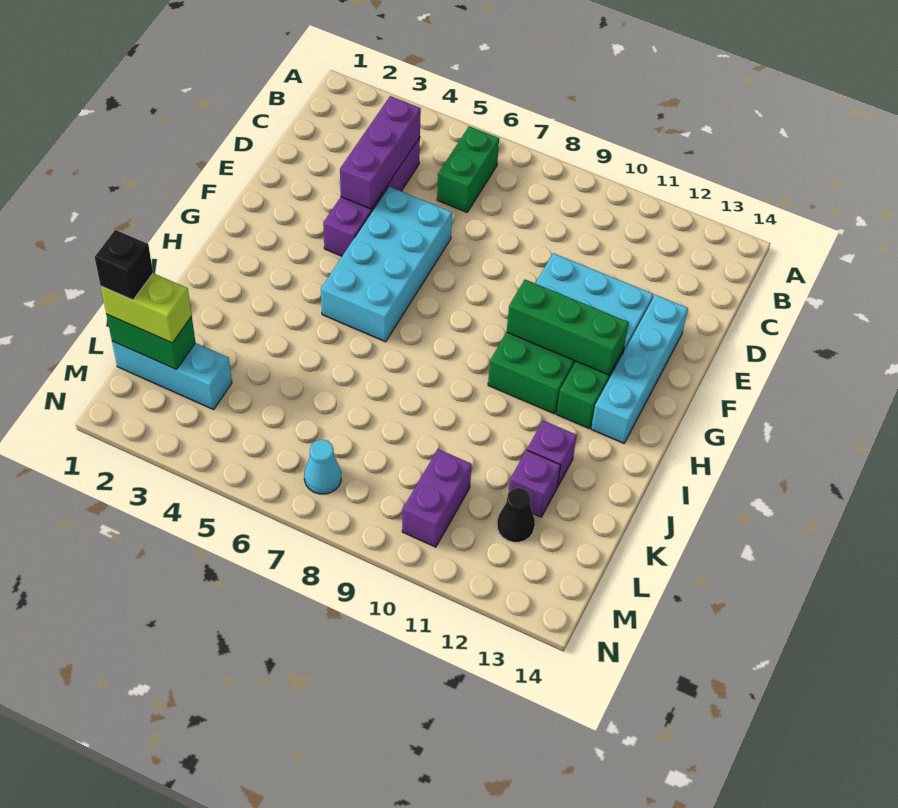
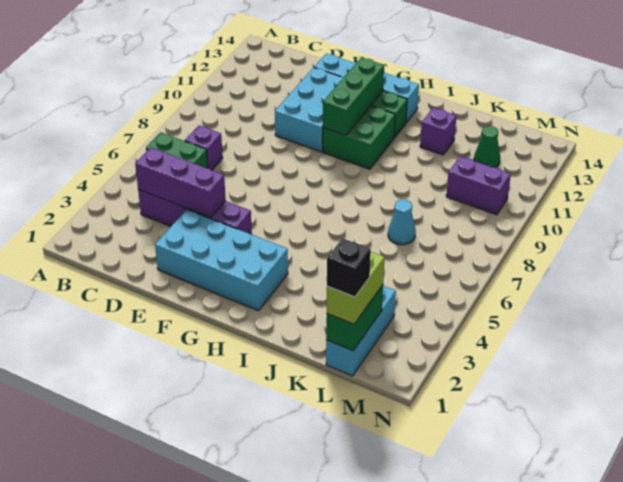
cyan brick E5:H6 level 1 -> cyan brick E2:H3 level 1
purple brick K12 level 1 -> purple brick C7 level 1
black cone L12 level 1 -> green cone L12 level 1
cyan cone M7 level 1 -> cyan cone K7 level 1

